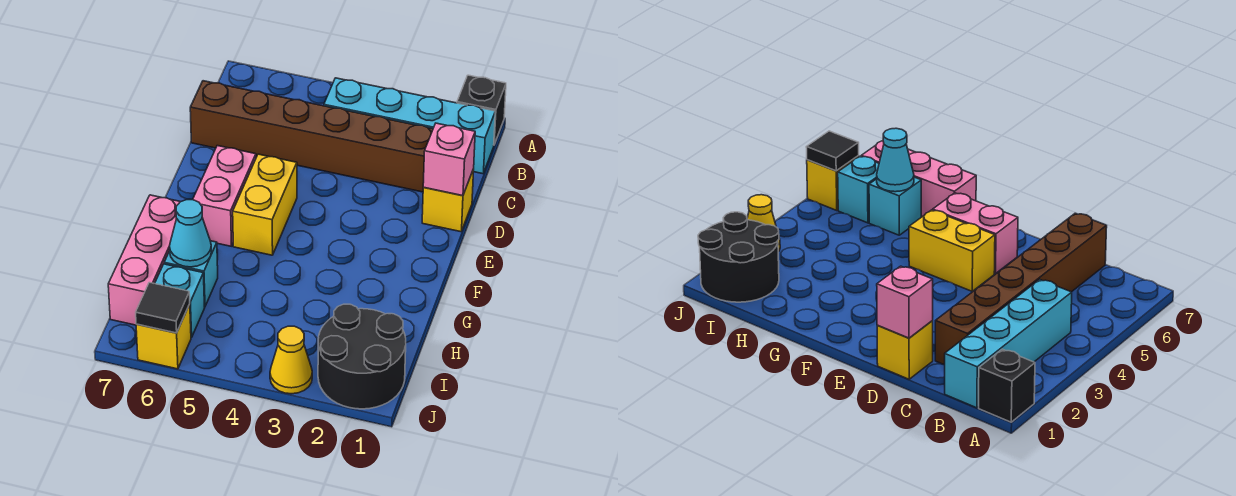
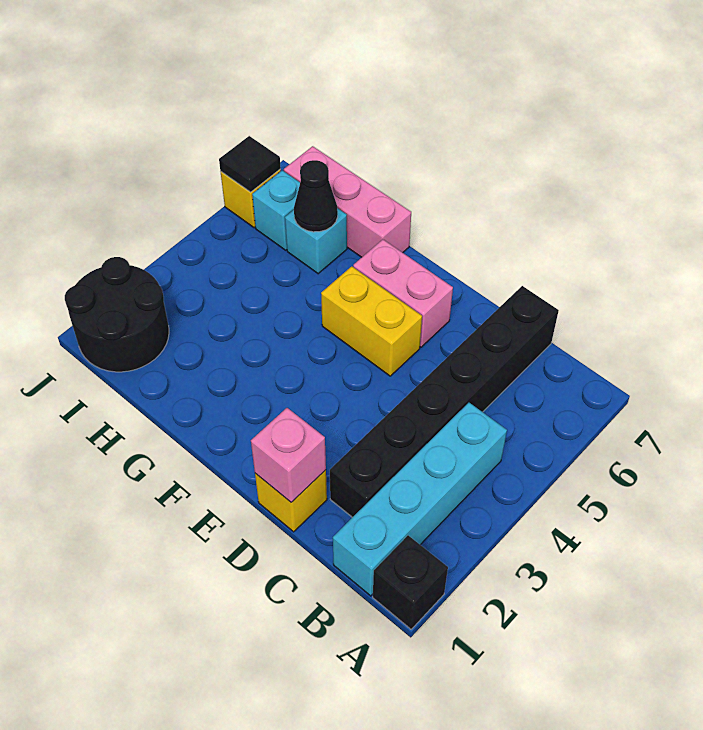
brown brick C2:C7 level 1 -> black brick C2:C7 level 1
cyan cone H6 level 2 -> black cone H6 level 2
yellow cone J3 level 1 -> none

